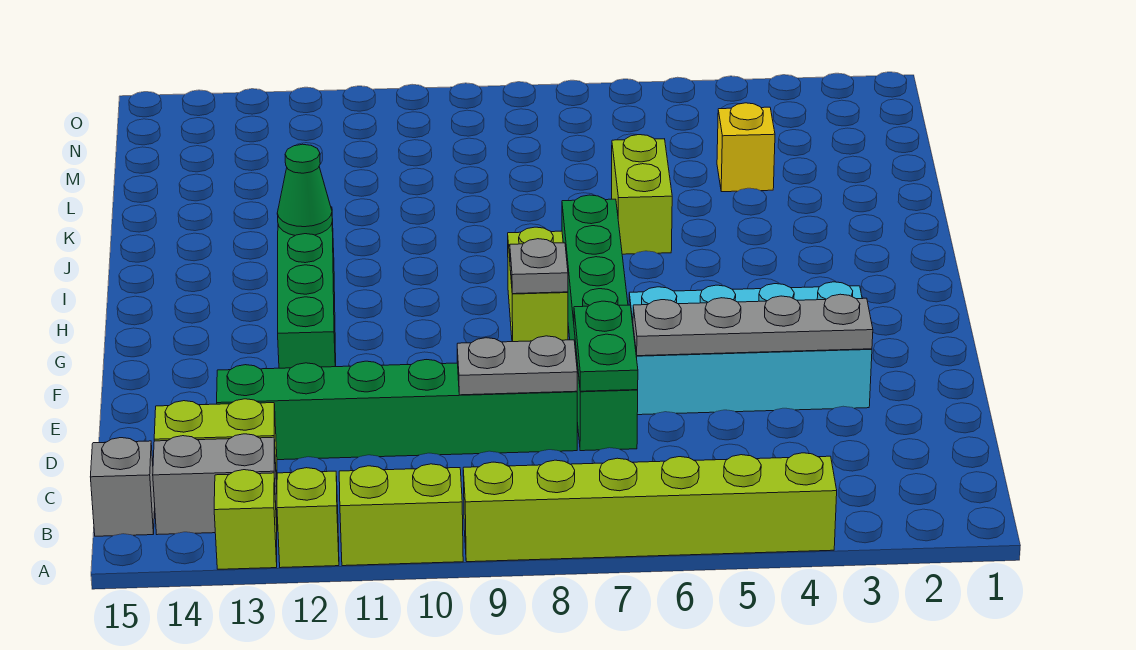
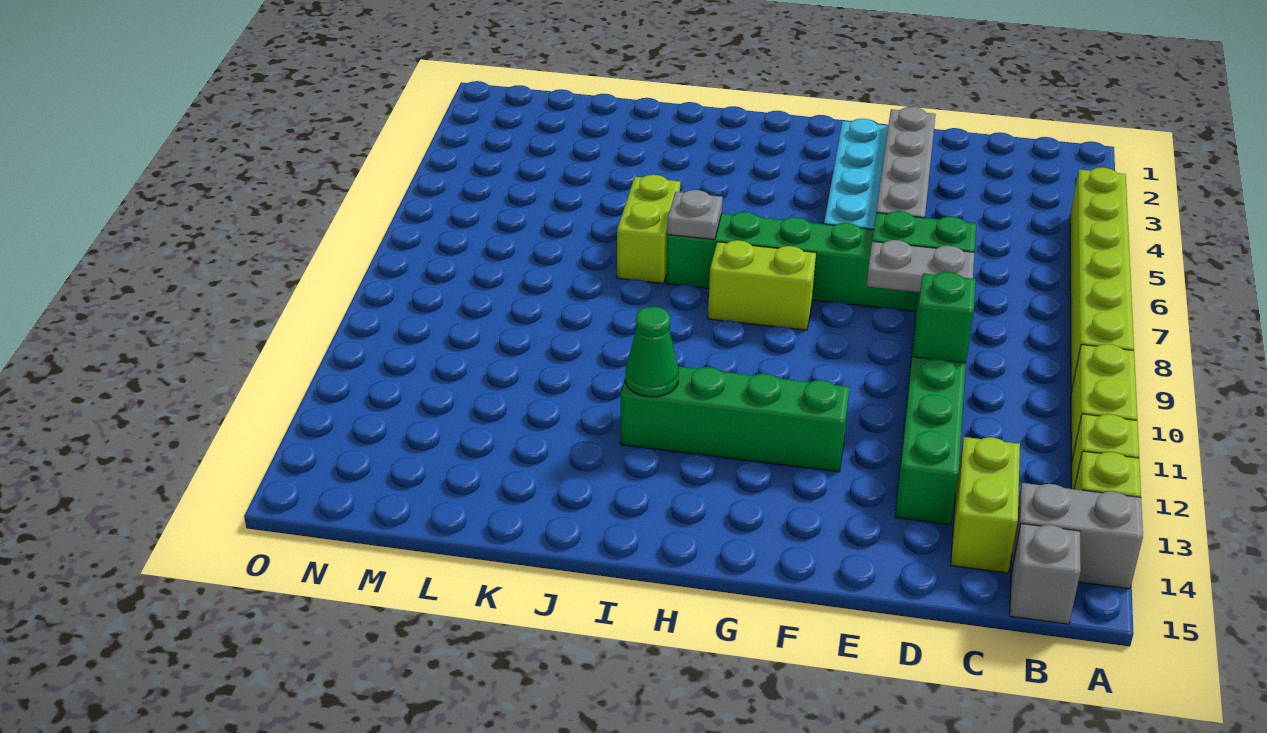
grey brick B13:B14 level 1 -> grey brick A14:B14 level 1
grey plate D8:D9 level 2 -> grey plate D8:E8 level 2
none -> green brick D10 level 2
grey plate G8 level 2 -> grey plate I7 level 2
lime brick J6:K6 level 1 -> lime brick J6:J7 level 1
yellow brick L4 level 1 -> none

